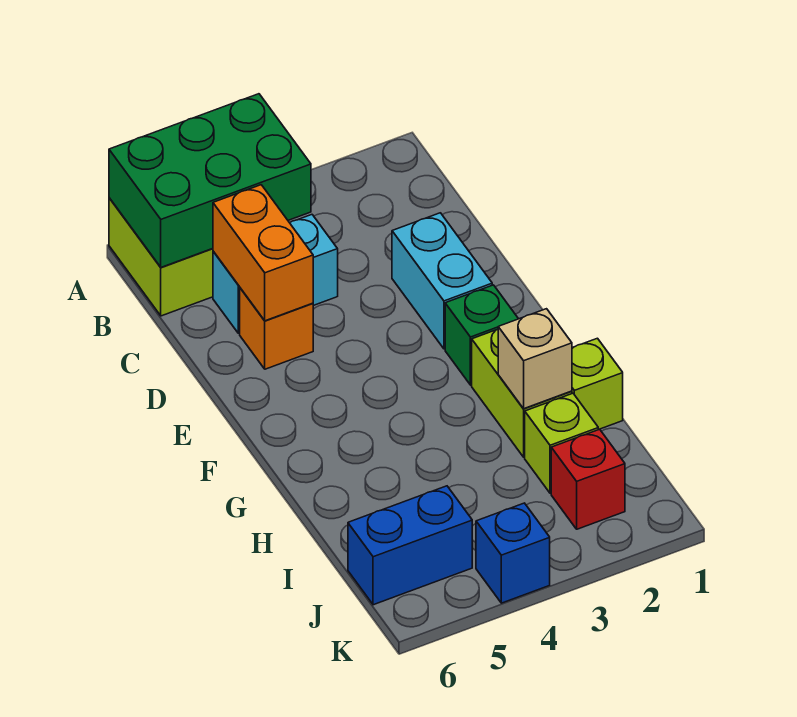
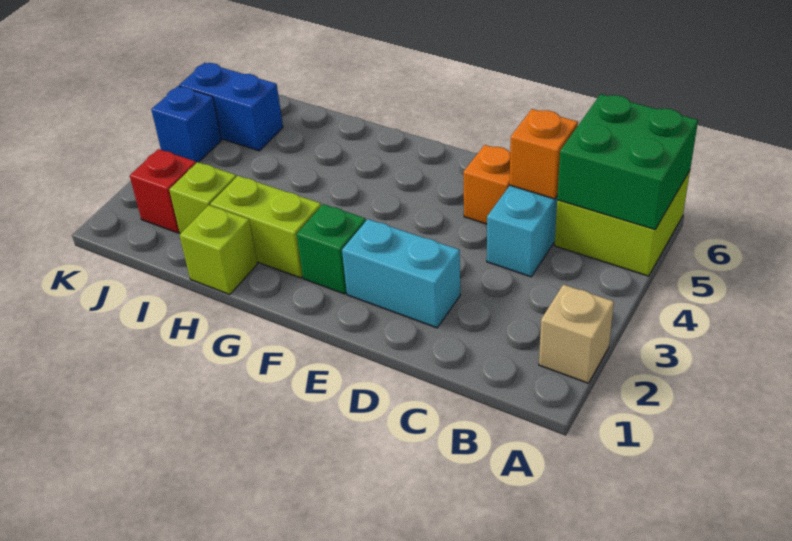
green brick A4:B6 level 2 -> green brick A5:B6 level 2
orange brick C5:D5 level 2 -> orange brick C5 level 2
tan brick H2 level 2 -> tan brick A2 level 1
blue brick J5:J6 level 1 -> blue brick J5:K5 level 1

